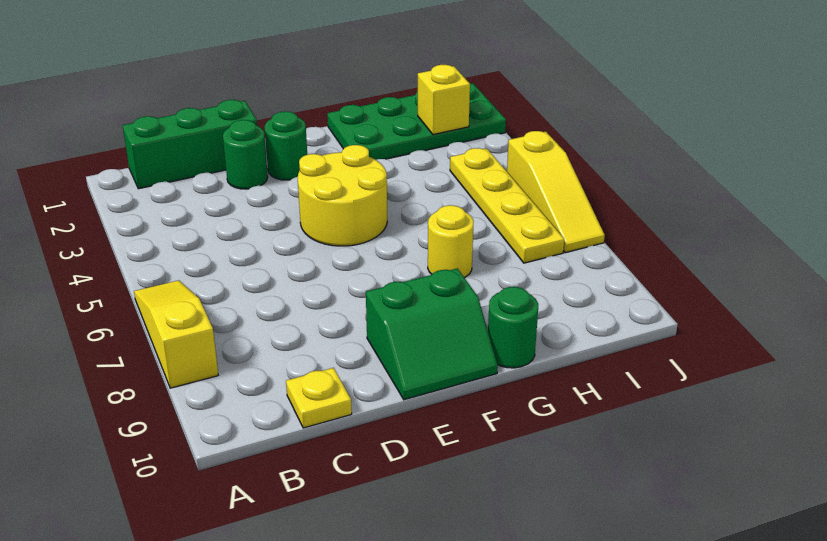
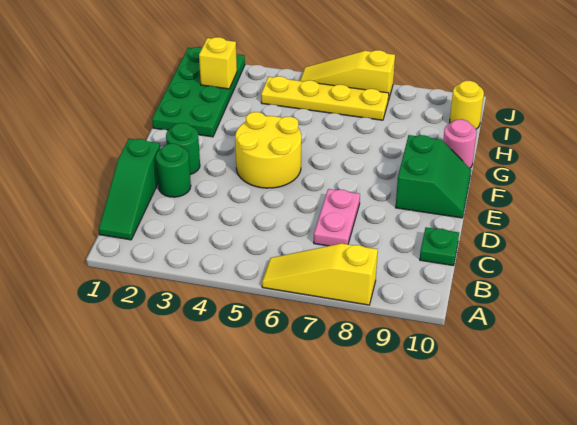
green brick B1:D1 level 1 -> green slope B1:D1 level 1 top D
none -> pink plate C7:D7 level 1
yellow plate C10 level 1 -> green plate C10 level 1
yellow round brick G7 level 1 -> yellow round brick I10 level 1
green round brick G10 level 1 -> pink round brick G10 level 1
yellow slope J5:J7 level 1 top 5 -> yellow slope J5:J7 level 1 top 7

